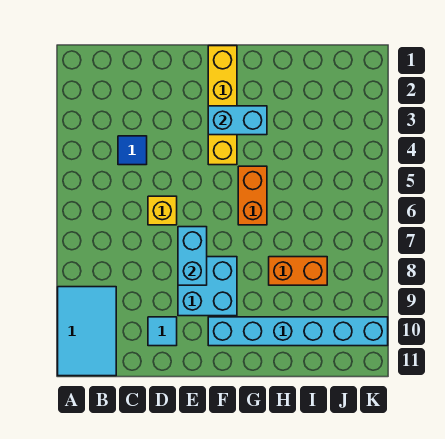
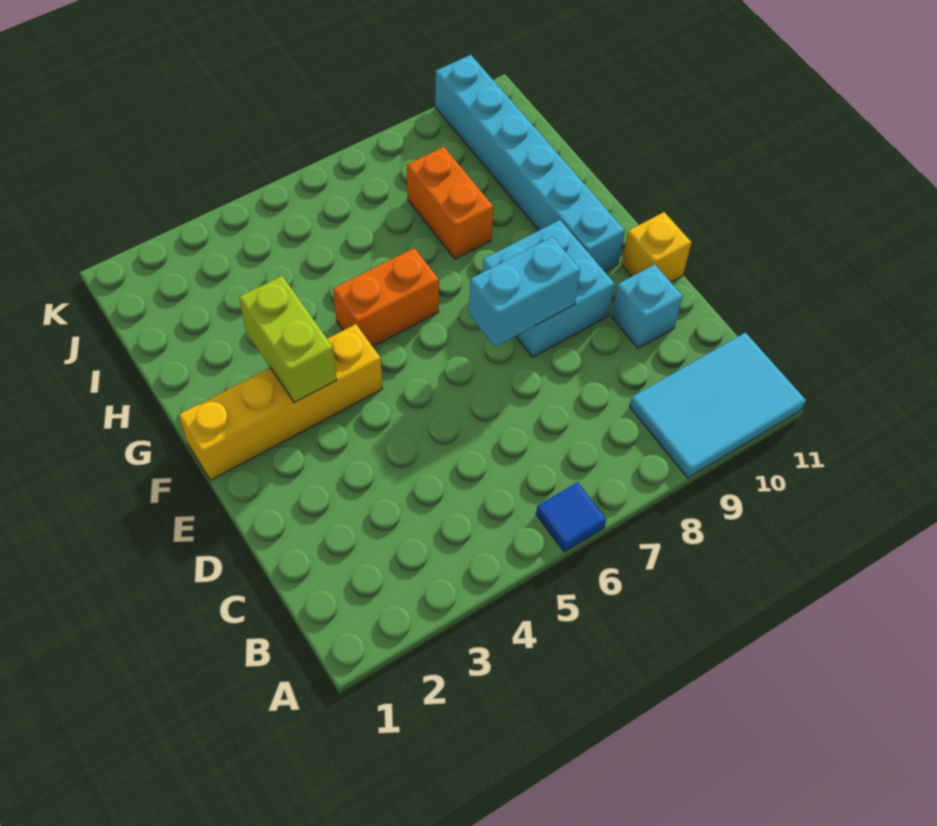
blue tile C4 level 1 -> blue tile A6 level 1
yellow brick D6 level 1 -> yellow brick E11 level 1
cyan tile D10 level 1 -> cyan brick D10 level 1
cyan brick F3:G3 level 2 -> lime brick F3:G3 level 2

